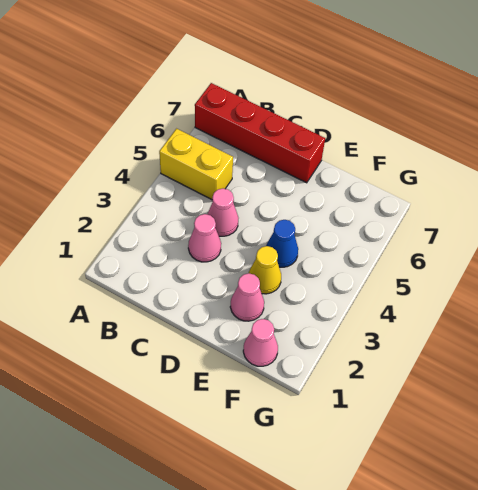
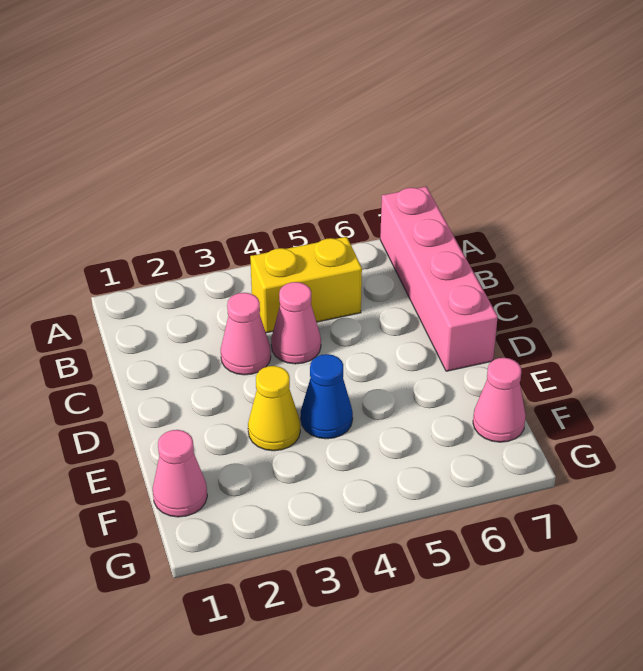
yellow brick A5:B5 level 1 -> yellow brick B4:B5 level 1
red brick A7:D7 level 1 -> pink brick A7:D7 level 1
pink cone E2 level 1 -> pink cone F7 level 1

